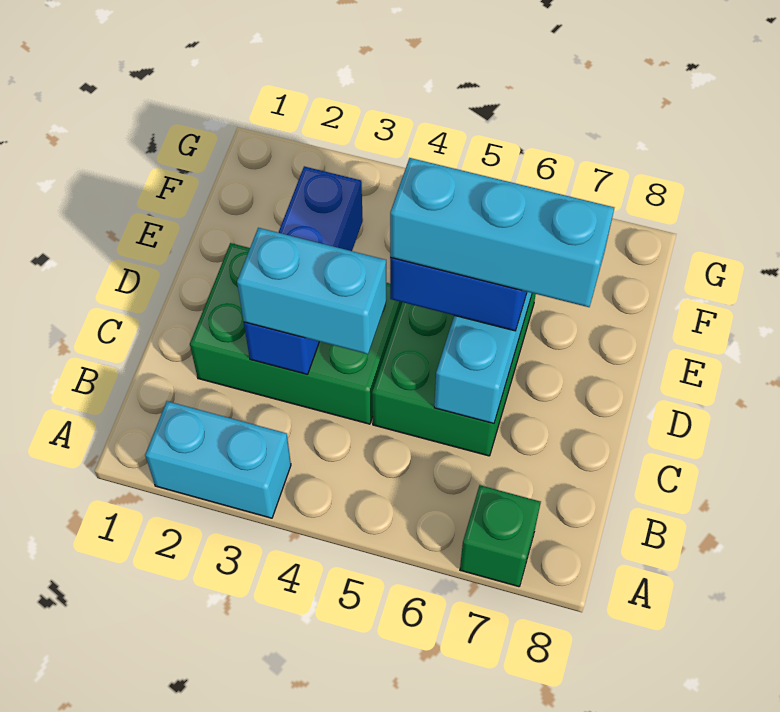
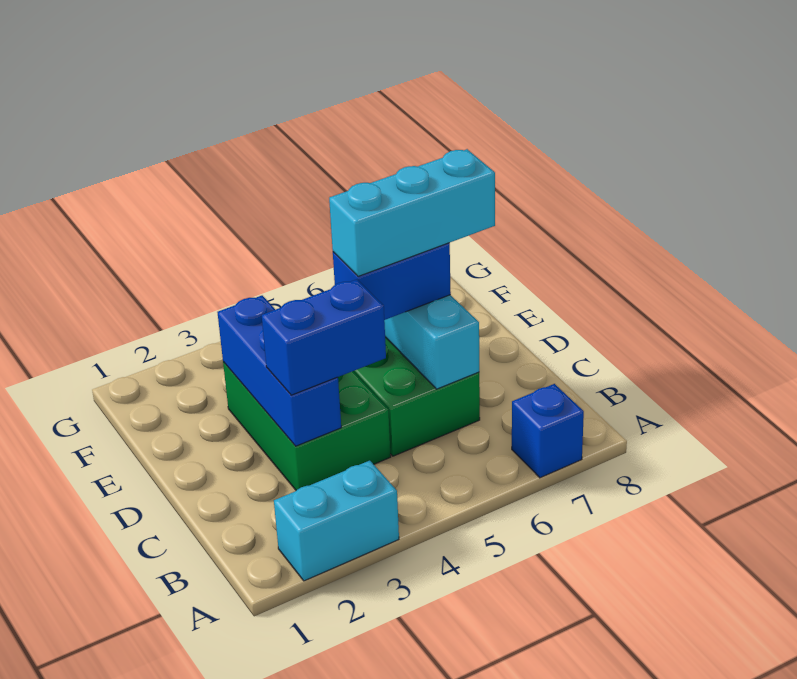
green brick A7 level 1 -> blue brick A7 level 1
green brick C2:D4 level 1 -> green brick C3:E4 level 1
cyan brick C3:C4 level 3 -> blue brick C3:C4 level 3

